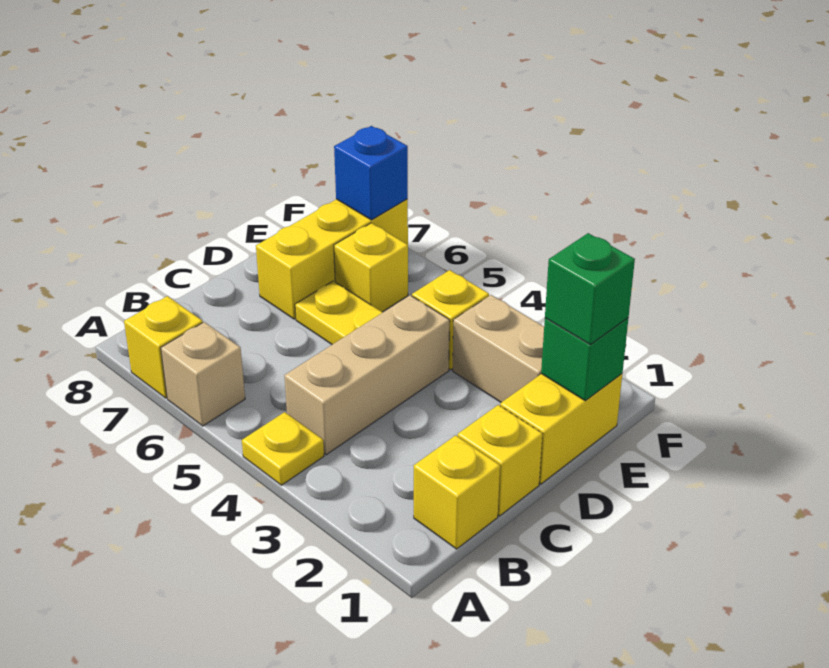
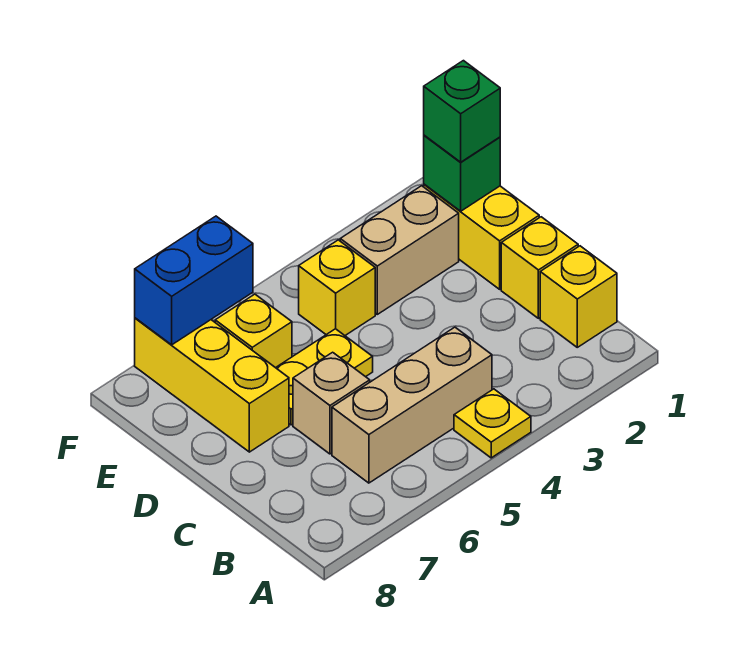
tan brick A6 level 1 -> tan brick C6 level 1
yellow brick A7 level 1 -> none
tan brick B4:D4 level 1 -> tan brick B4:B6 level 1
blue brick F7 level 2 -> blue brick F6:F7 level 2

